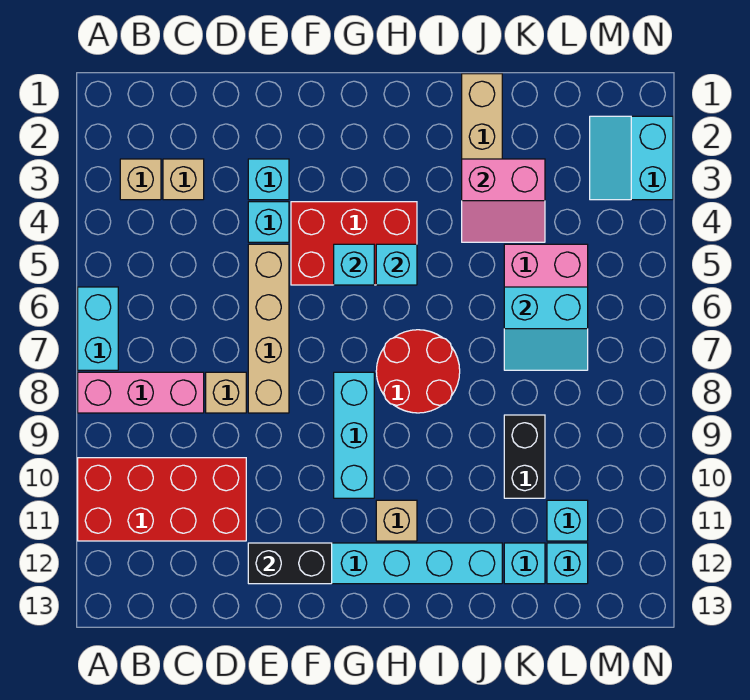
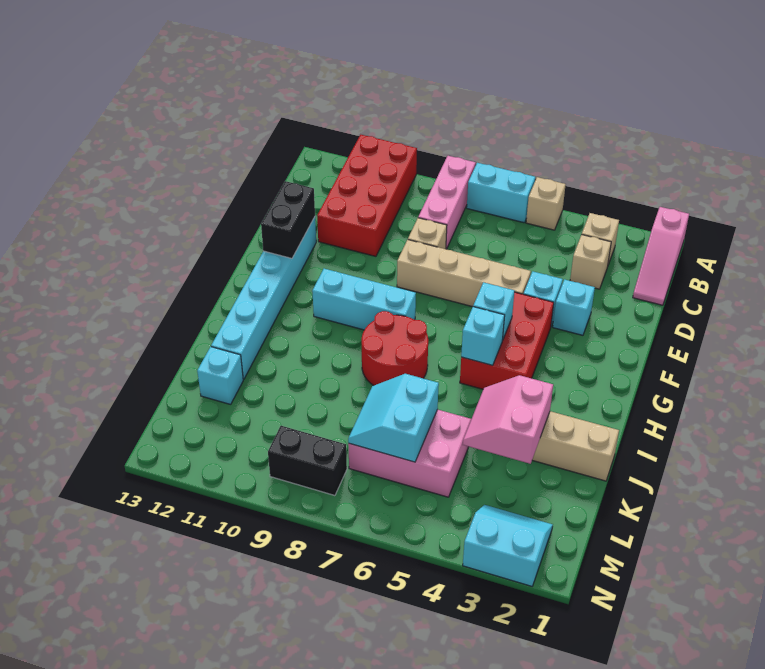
none -> pink slope A1:C1 level 1 top A
tan brick H11 level 1 -> tan brick A5 level 1
black brick K9:K10 level 1 -> black brick M8:M9 level 1
cyan brick L11 level 1 -> none
cyan brick L12 level 1 -> none

